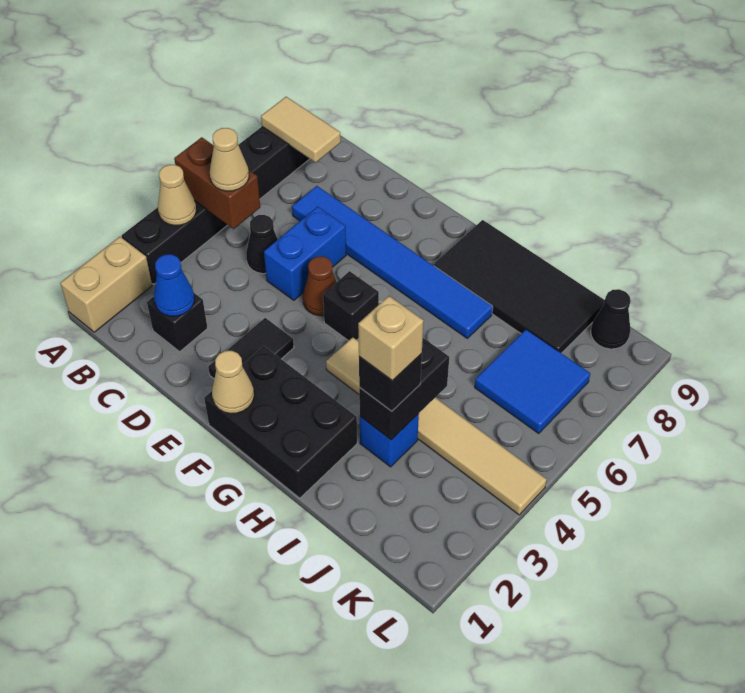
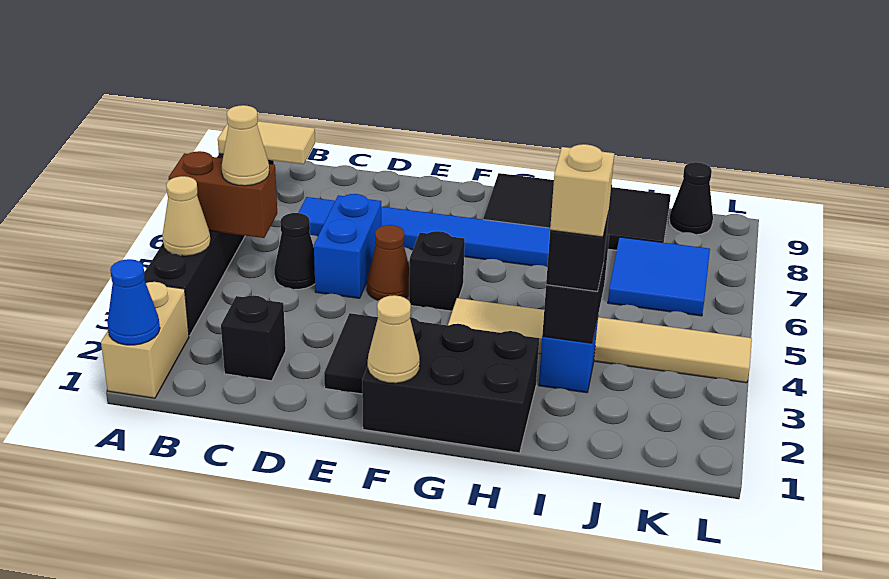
blue cone C2 level 2 -> blue cone A1 level 2

